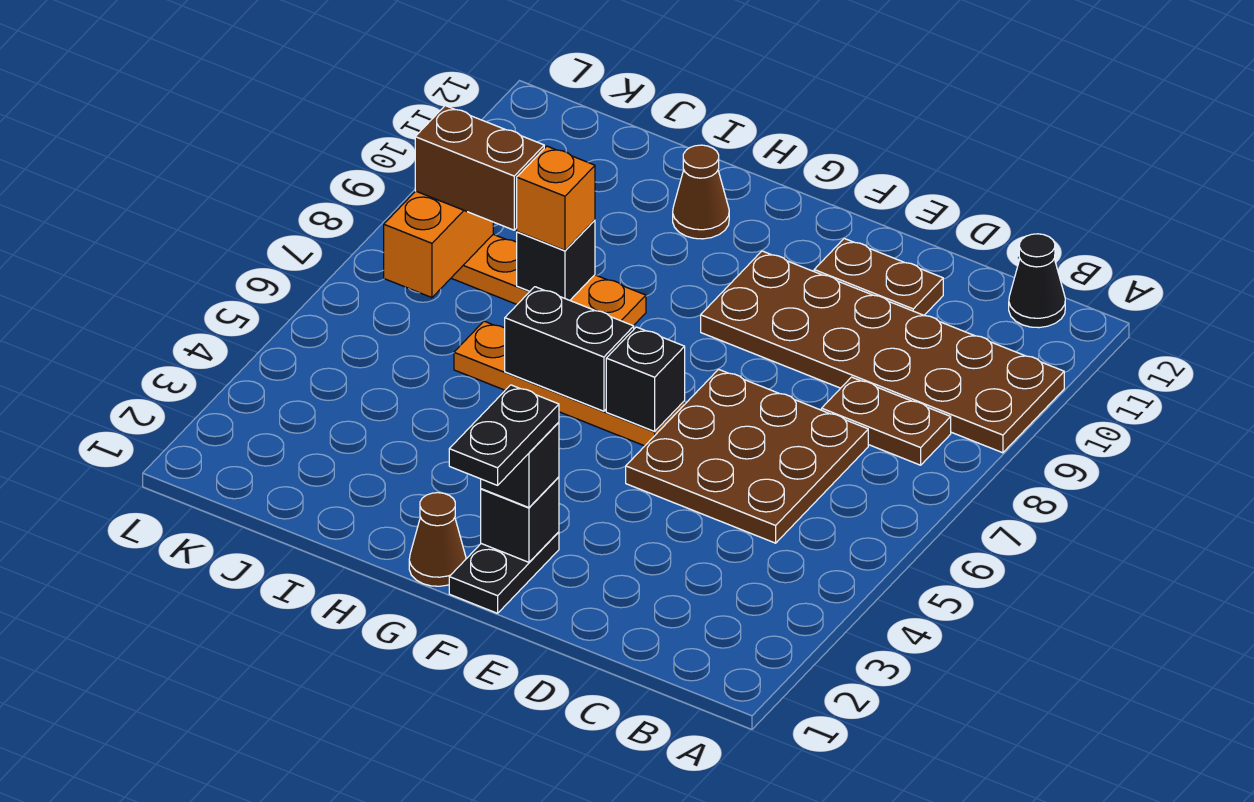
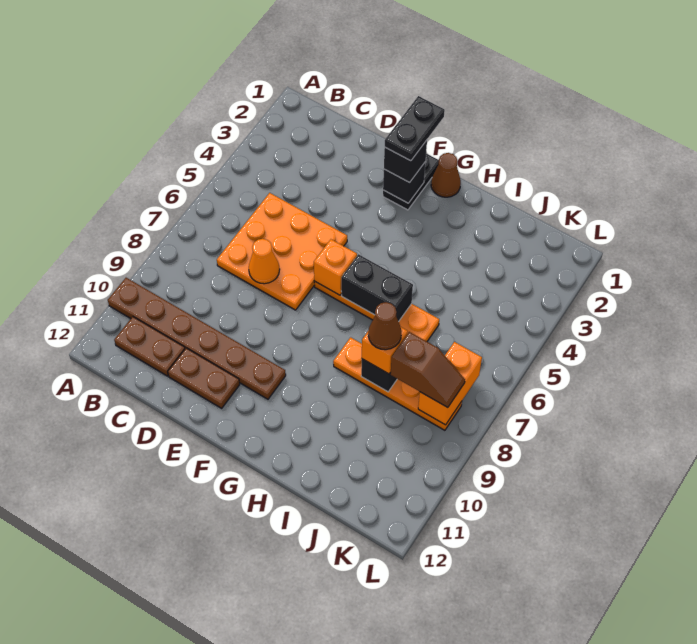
brown plate A9:F10 level 1 -> brown plate A10:F10 level 1
brown plate B8:C8 level 1 -> brown plate B11:C11 level 1
black cone B12 level 1 -> none
brown plate C5:E7 level 1 -> orange plate C5:E7 level 1
none -> orange cone D7 level 2
black brick F6 level 2 -> orange brick F6 level 2
brown cone H11 level 1 -> brown cone I8 level 4
brown brick J8:K8 level 3 -> brown slope J8:K8 level 3 top J

